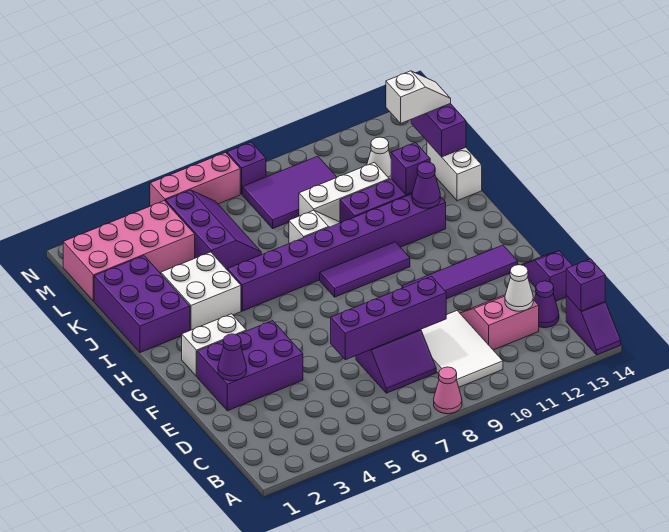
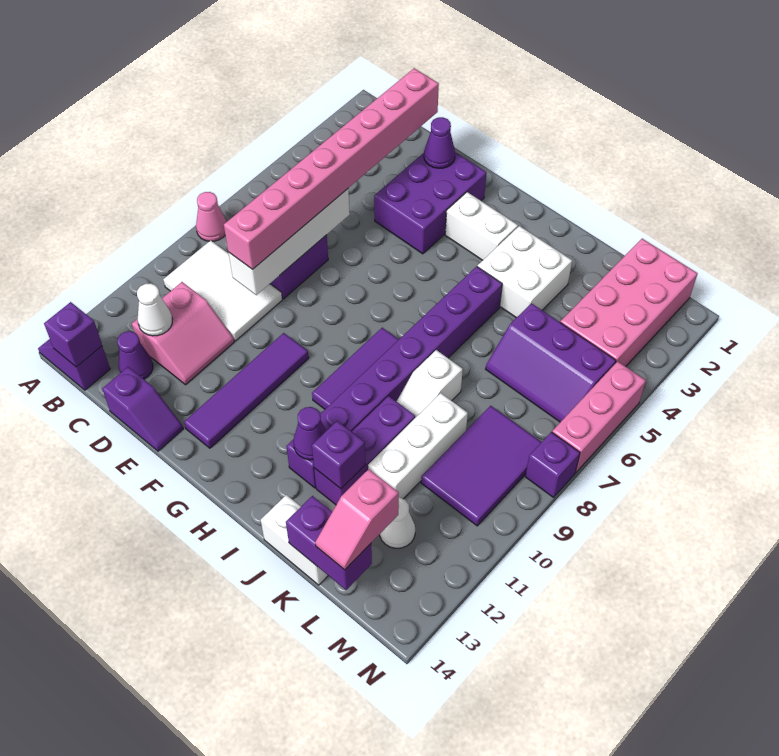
none -> pink brick D2:D9 level 3
purple brick D6:D9 level 2 -> white brick D6:D9 level 2
white brick G2:G3 level 1 -> white brick G3:H3 level 1
purple brick I1:K2 level 1 -> none
white slope L13:L14 level 3 top 13 -> pink slope L13:L14 level 3 top 13

